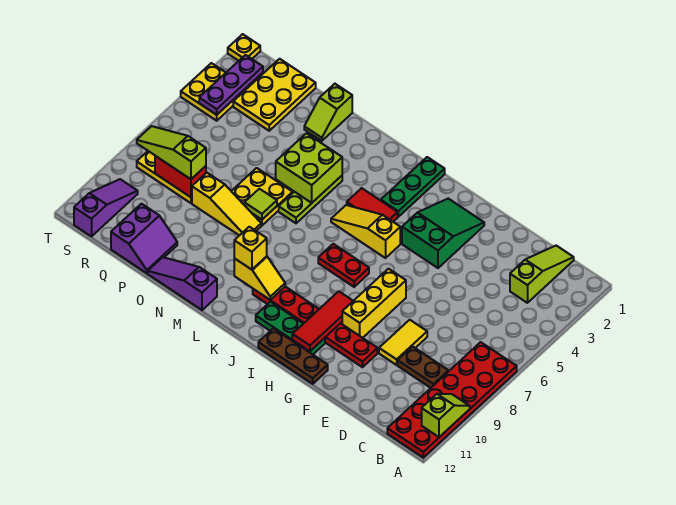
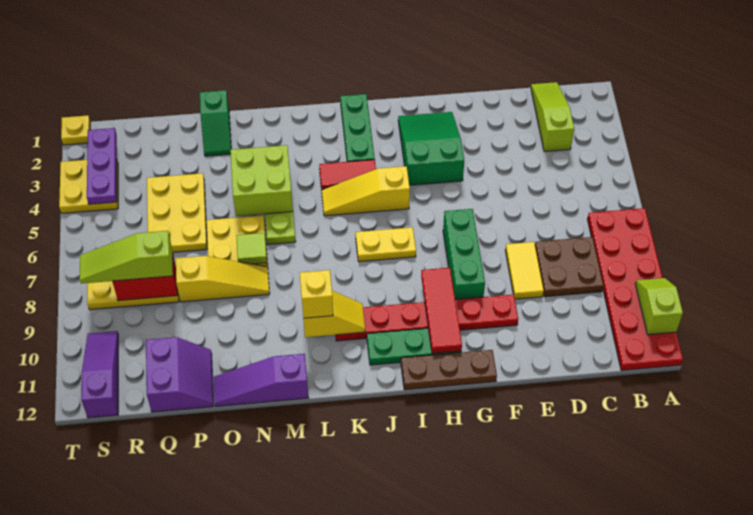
brown plate C9:D9 level 1 -> brown plate C8:D9 level 1
yellow brick G7:G9 level 1 -> green brick G7:G9 level 1
red plate I7:J7 level 1 -> yellow plate I7:J7 level 1
lime slope O1:O2 level 1 top 1 -> green slope O1:O2 level 1 top 1
yellow plate Q1:R3 level 1 -> yellow plate P4:Q6 level 1

